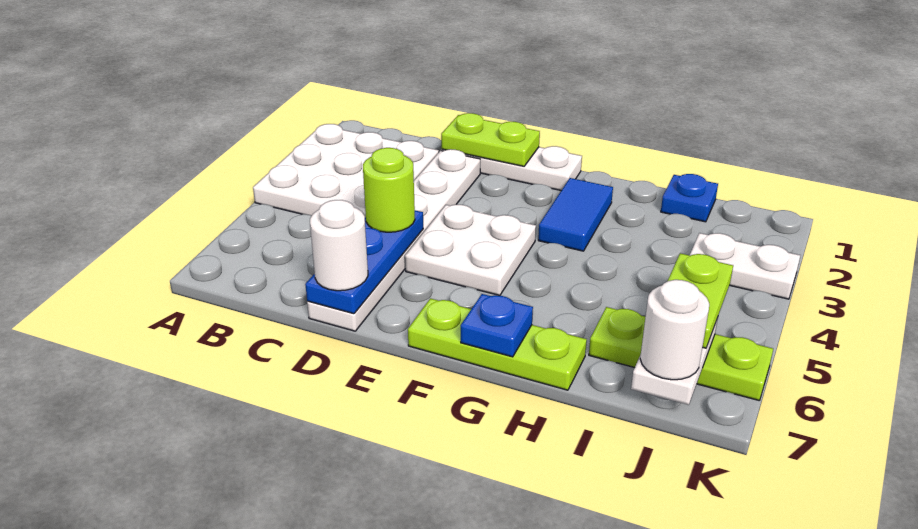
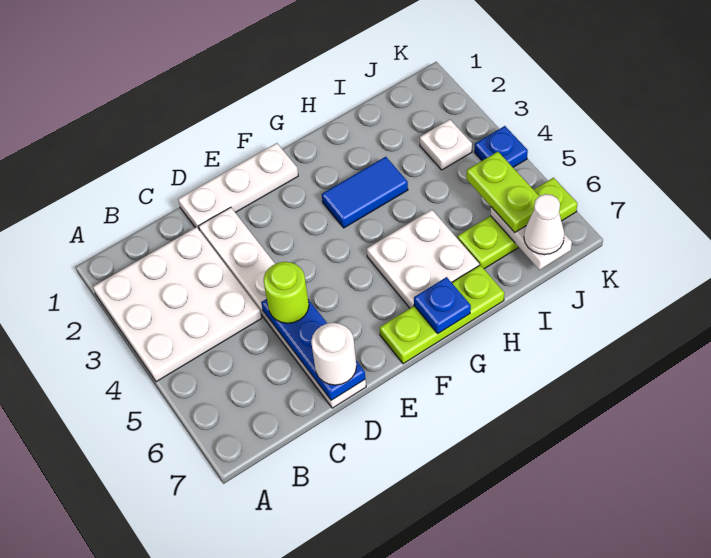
lime plate D1:E1 level 2 -> none
white plate E4:F5 level 1 -> white plate G5:H6 level 1
blue tile G2:G3 level 1 -> blue tile G3:H3 level 1
blue plate I1 level 1 -> blue plate K4 level 1
white plate J3:K3 level 1 -> white plate J3 level 1
white round brick J7 level 3 -> white cone J7 level 3

